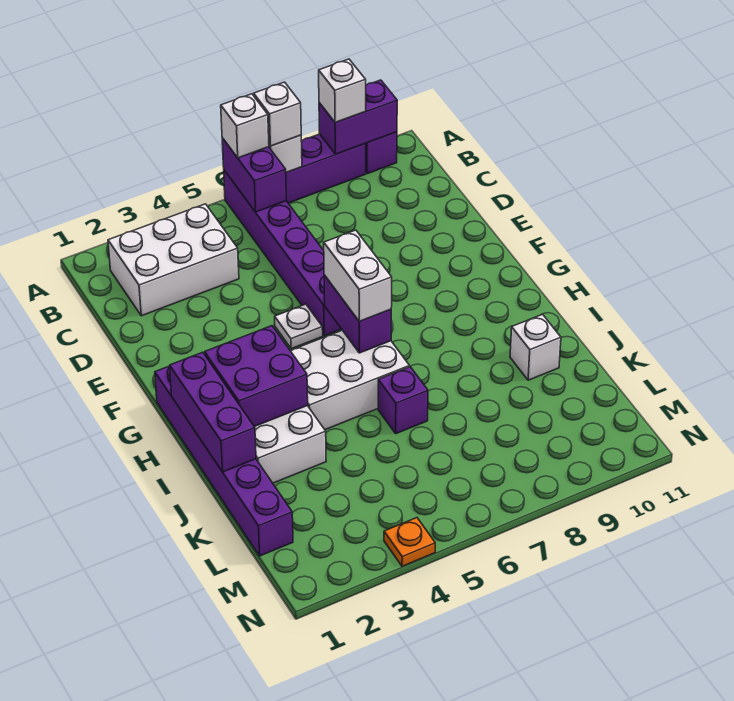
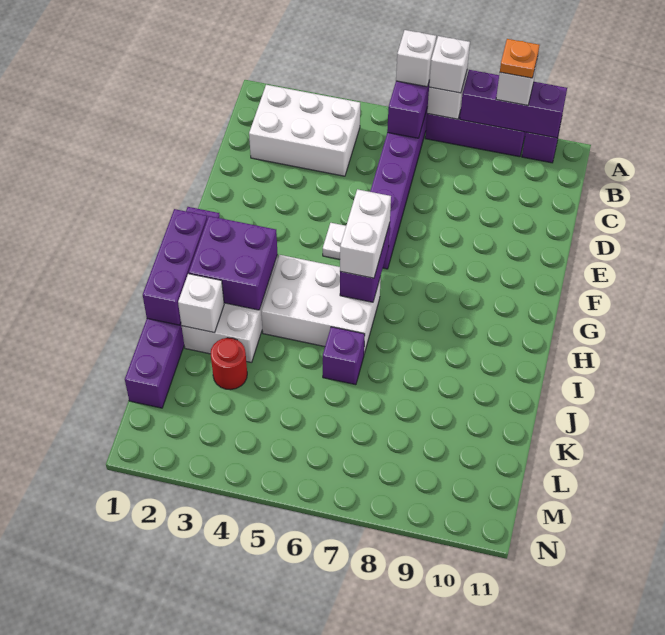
purple brick A9:A10 level 2 -> purple brick A8:A10 level 2
white brick J10 level 1 -> white brick J2 level 2
none -> red round brick K3 level 1
orange plate N4 level 1 -> orange plate A9 level 4

